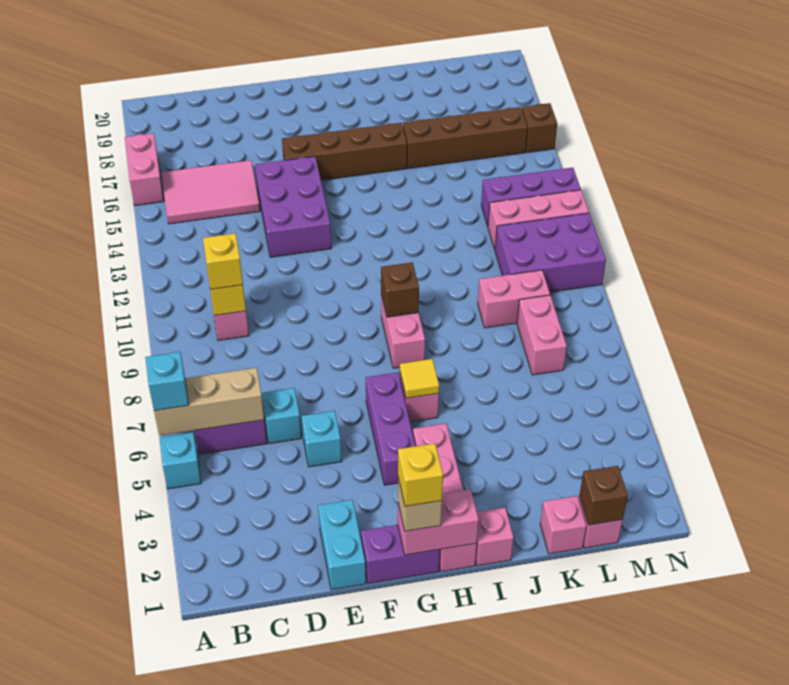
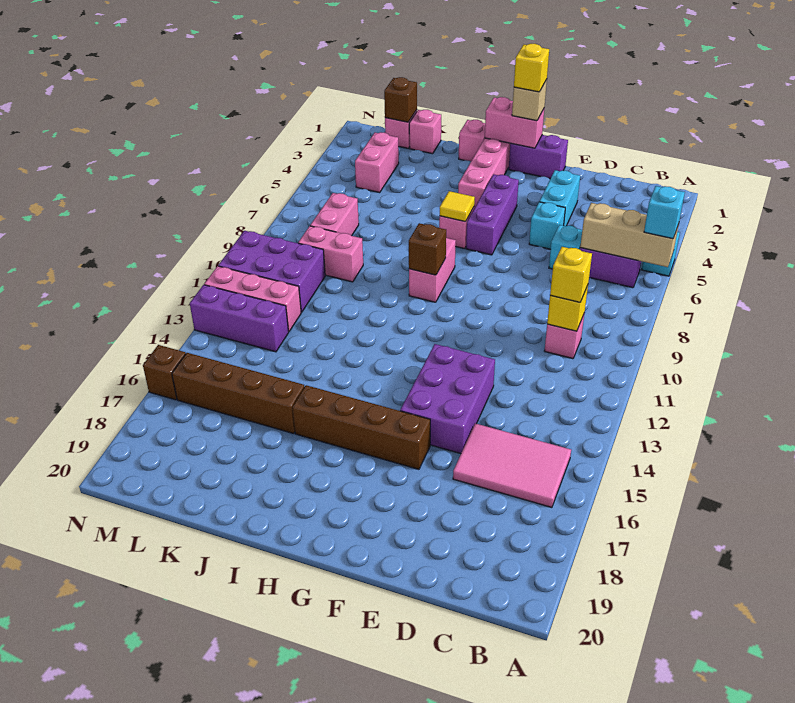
pink brick A16:A17 level 1 -> pink brick L3:L4 level 1
cyan brick E1:E2 level 1 -> cyan brick E3:E4 level 1

